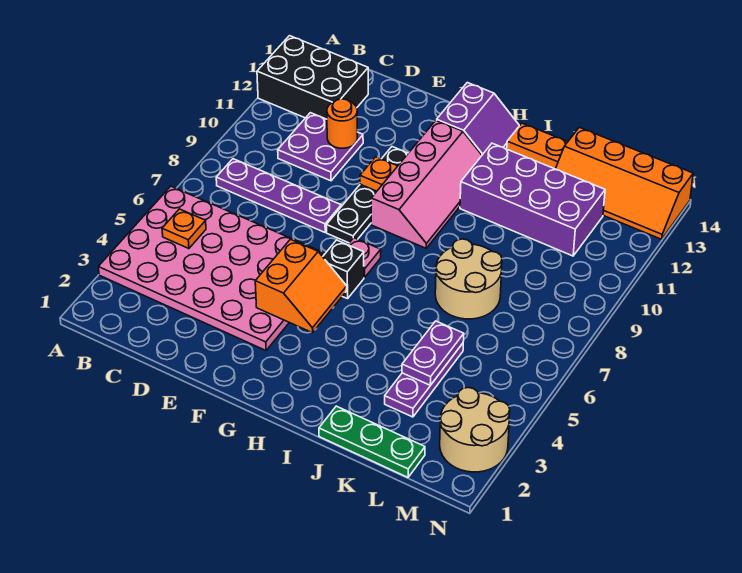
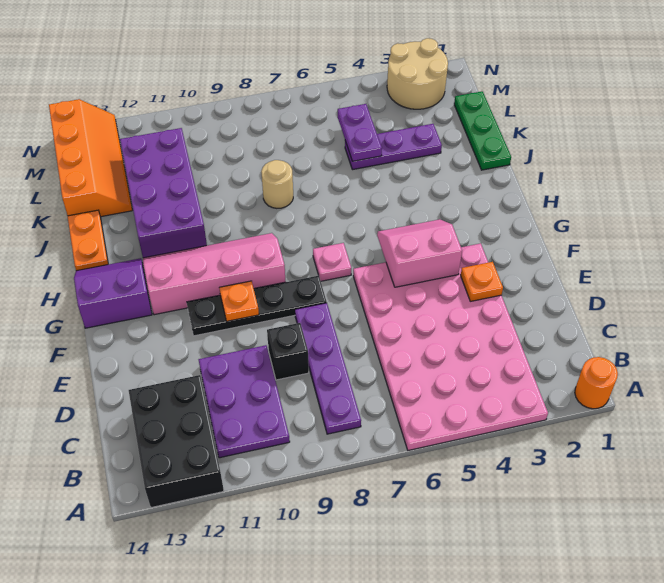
orange plate B5 level 2 -> orange plate E3 level 2
purple plate C10:D11 level 1 -> purple plate B10:D11 level 1
orange round brick D11 level 2 -> orange round brick A1 level 1
orange slope F4:G5 level 2 top F -> pink slope F4:G5 level 2 top F
black brick G6 level 1 -> black brick D9 level 1
tan round brick J7:K8 level 1 -> tan round brick J8 level 1
purple plate K4:K5 level 2 -> purple plate K5:L5 level 2

